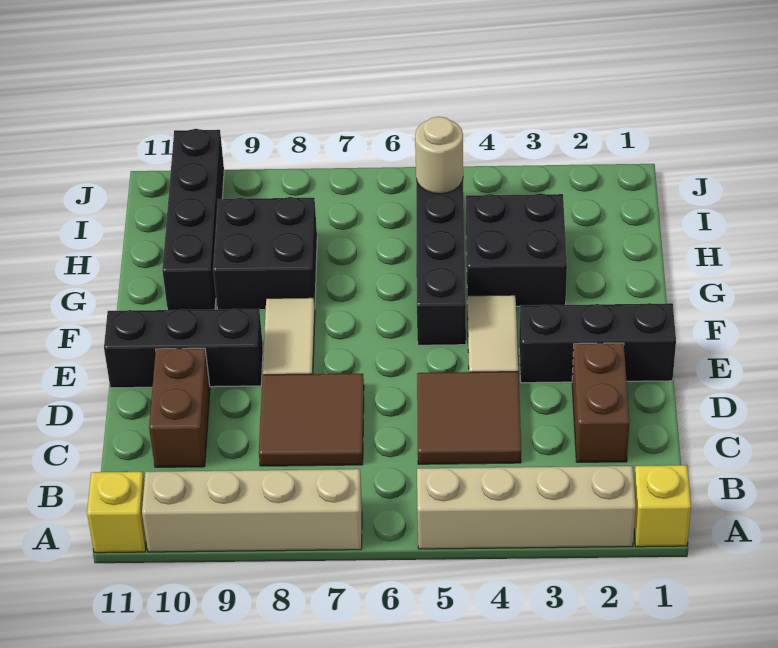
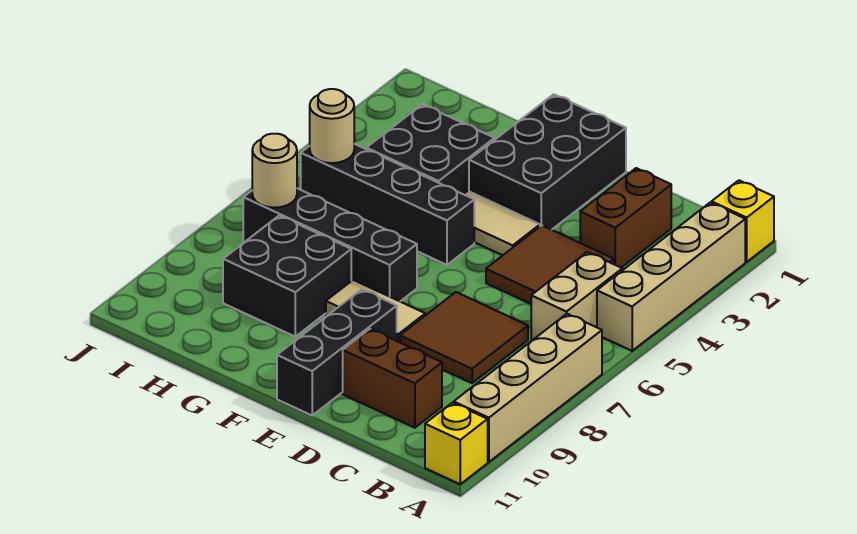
none -> tan brick B5:B6 level 1
brown brick C2:D2 level 1 -> brown brick C2:C3 level 1
black brick E1:E3 level 1 -> black brick E1:F3 level 1
black brick G10:J10 level 1 -> black brick F7:I7 level 1
none -> tan round brick I7 level 2

